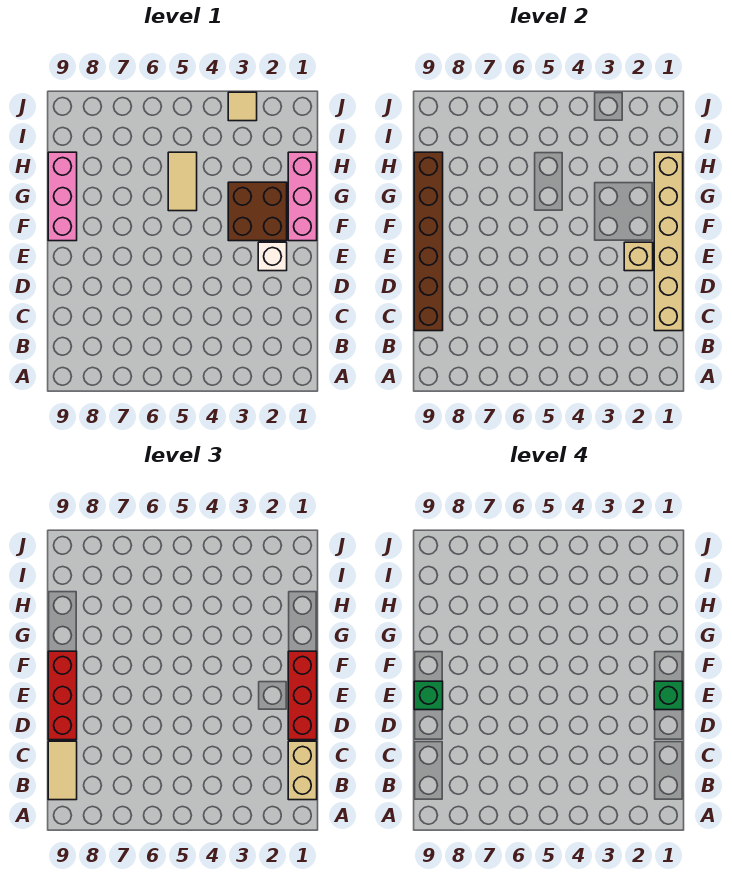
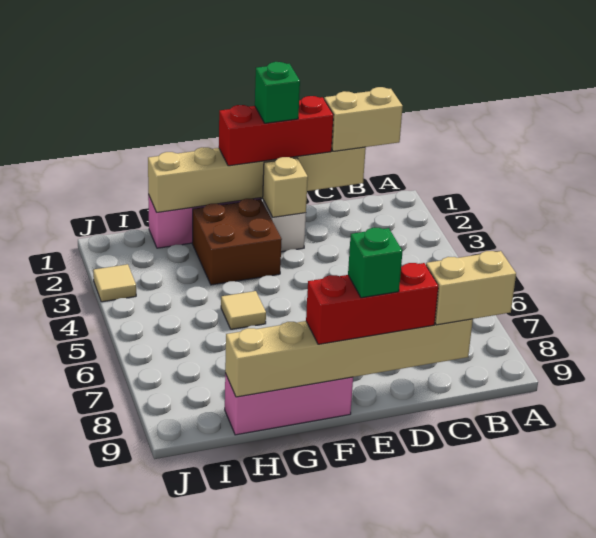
tan tile B9:C9 level 3 -> tan brick B9:C9 level 3
brown brick C9:H9 level 2 -> tan brick C9:H9 level 2
tan tile G5:H5 level 1 -> tan tile G5 level 1

